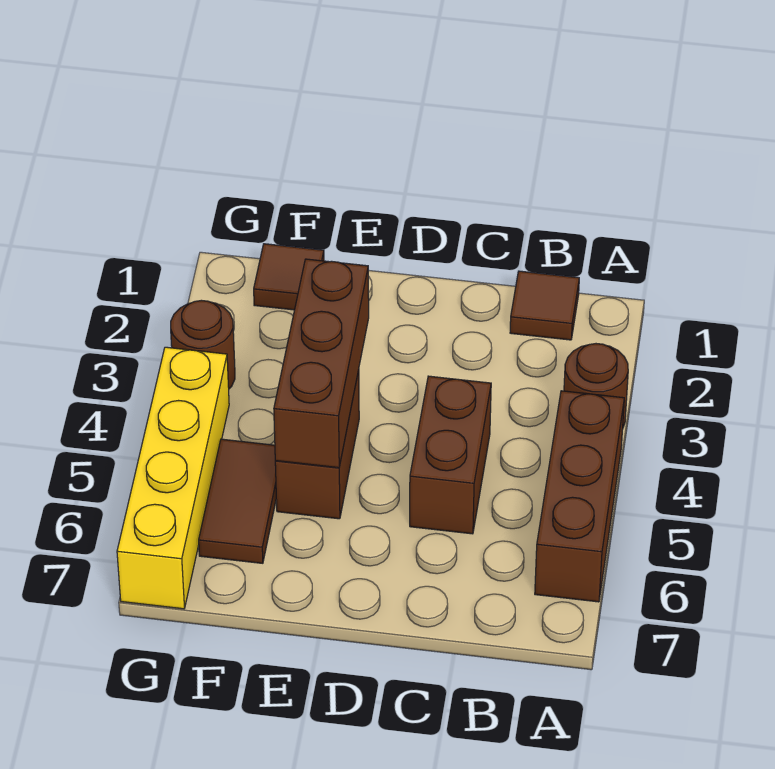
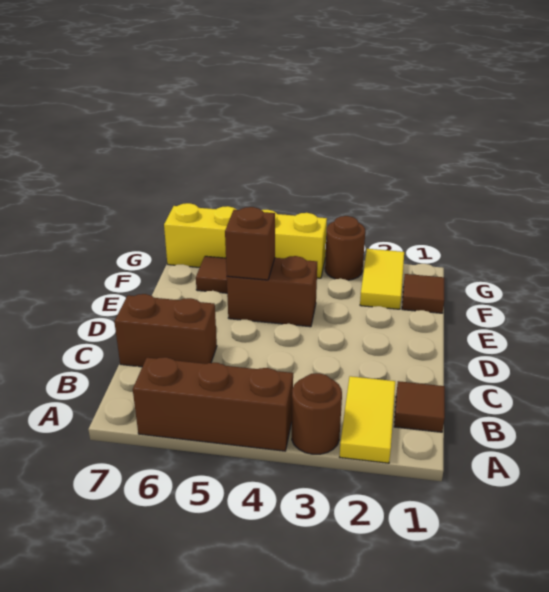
none -> yellow tile A2:B2 level 1
brown brick C4:C5 level 1 -> brown brick C6:C7 level 1
brown brick E3:E5 level 2 -> brown brick E5 level 2
none -> yellow tile F2:G2 level 1

